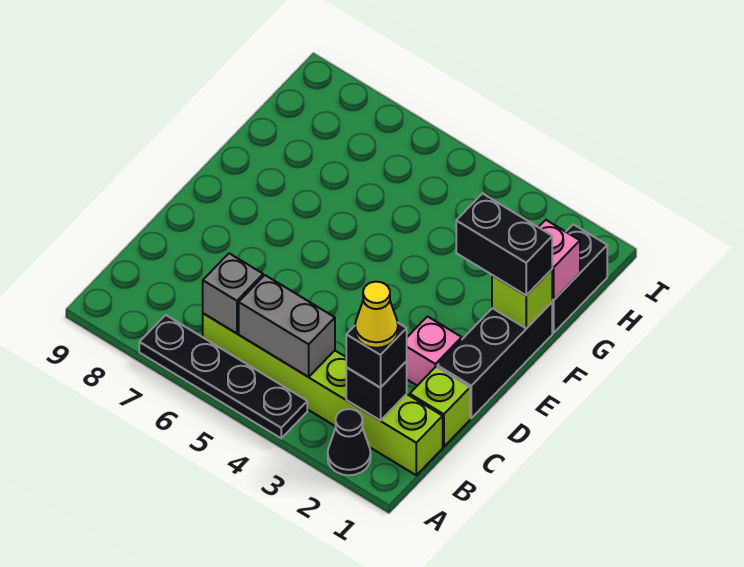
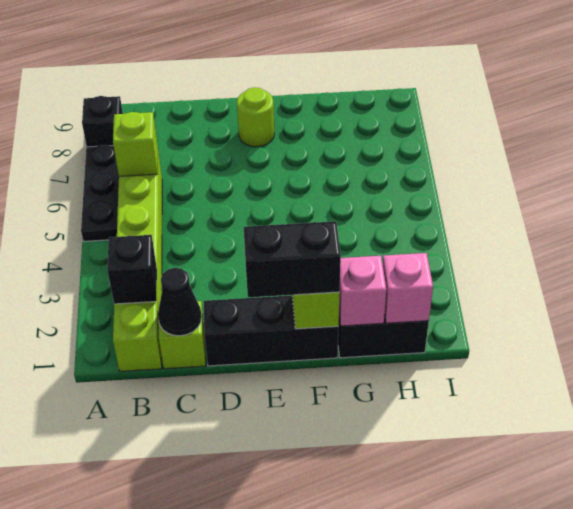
black cone A2 level 1 -> black cone C1 level 2
black plate A4:A7 level 1 -> black plate A5:A7 level 1
black brick B2 level 3 -> black brick A8 level 1
yellow cone B2 level 4 -> none
grey brick B4:B5 level 2 -> none
grey brick B6 level 2 -> lime brick B6 level 2
pink brick D2 level 1 -> pink brick H1 level 2
none -> lime round brick E8 level 1
black brick F1:F2 level 3 -> black brick E1:F1 level 3

